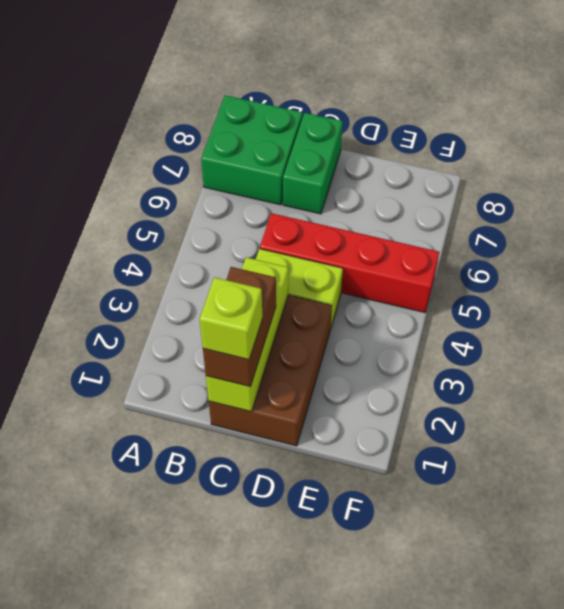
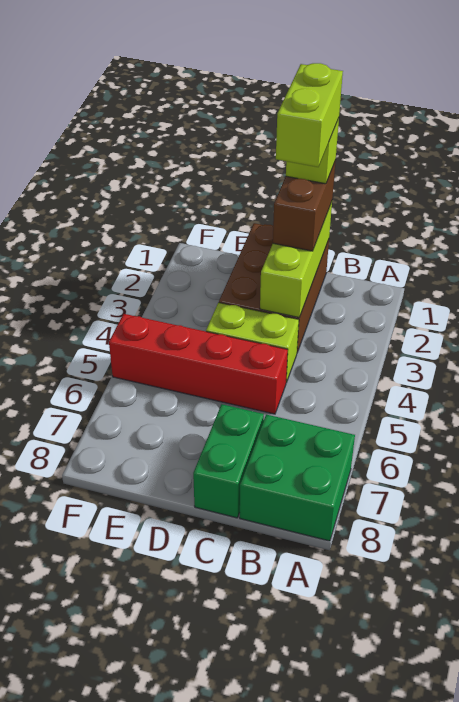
none -> lime brick C1:C2 level 5

